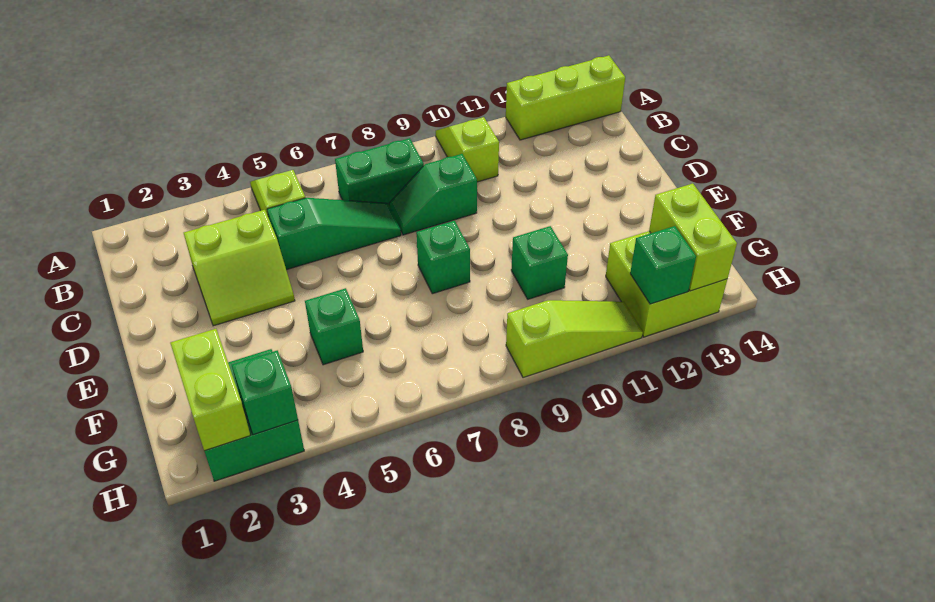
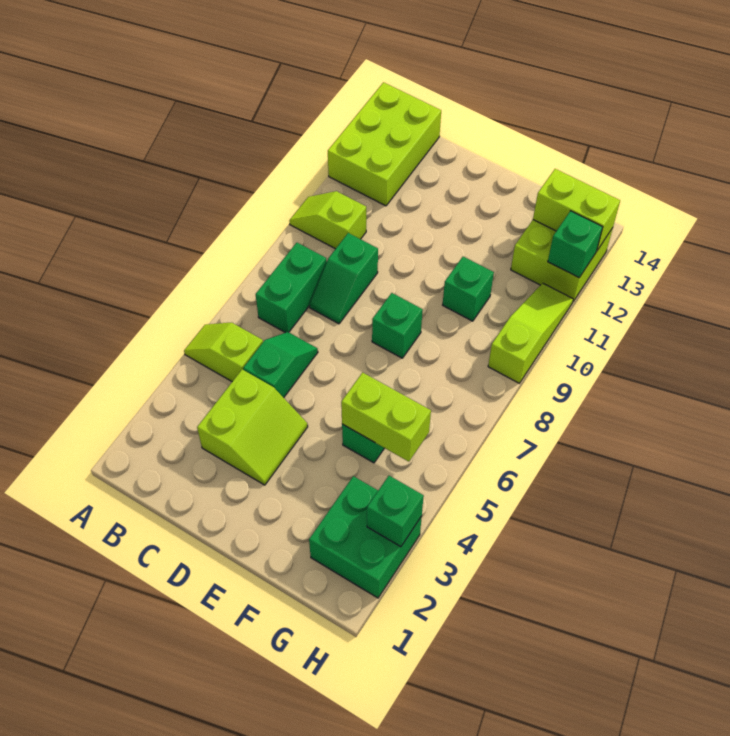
lime brick A12:A14 level 1 -> lime brick A12:B14 level 1
green slope C5:C7 level 1 top 5 -> green slope C5:C6 level 1 top 5
lime brick G2:H2 level 2 -> lime brick F5:G5 level 2

